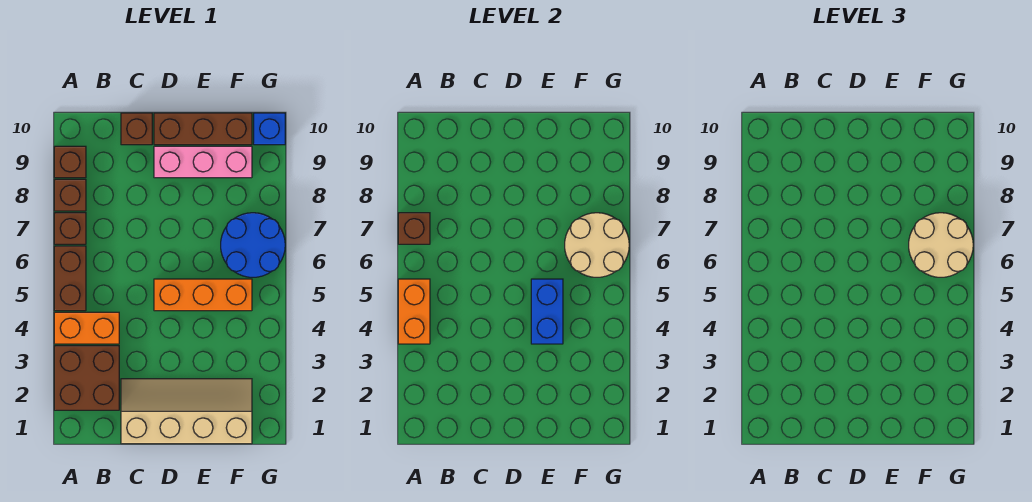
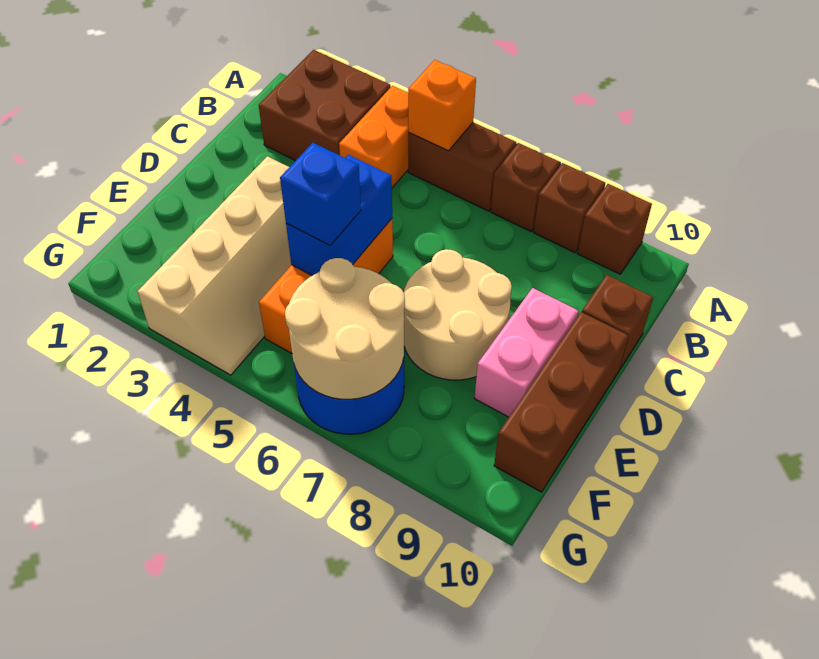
orange brick A4:A5 level 2 -> orange brick A5 level 2
brown brick A7 level 2 -> none
tan slope C1:F2 level 1 top 1 -> tan slope D3:G4 level 1 top 3
pink brick D9:F9 level 1 -> pink brick D9:E9 level 1
blue brick E4:E5 level 2 -> blue brick D5:E5 level 2
tan round brick F6:G7 level 3 -> tan round brick D7:E8 level 1
blue brick G10 level 1 -> blue brick E5 level 3

